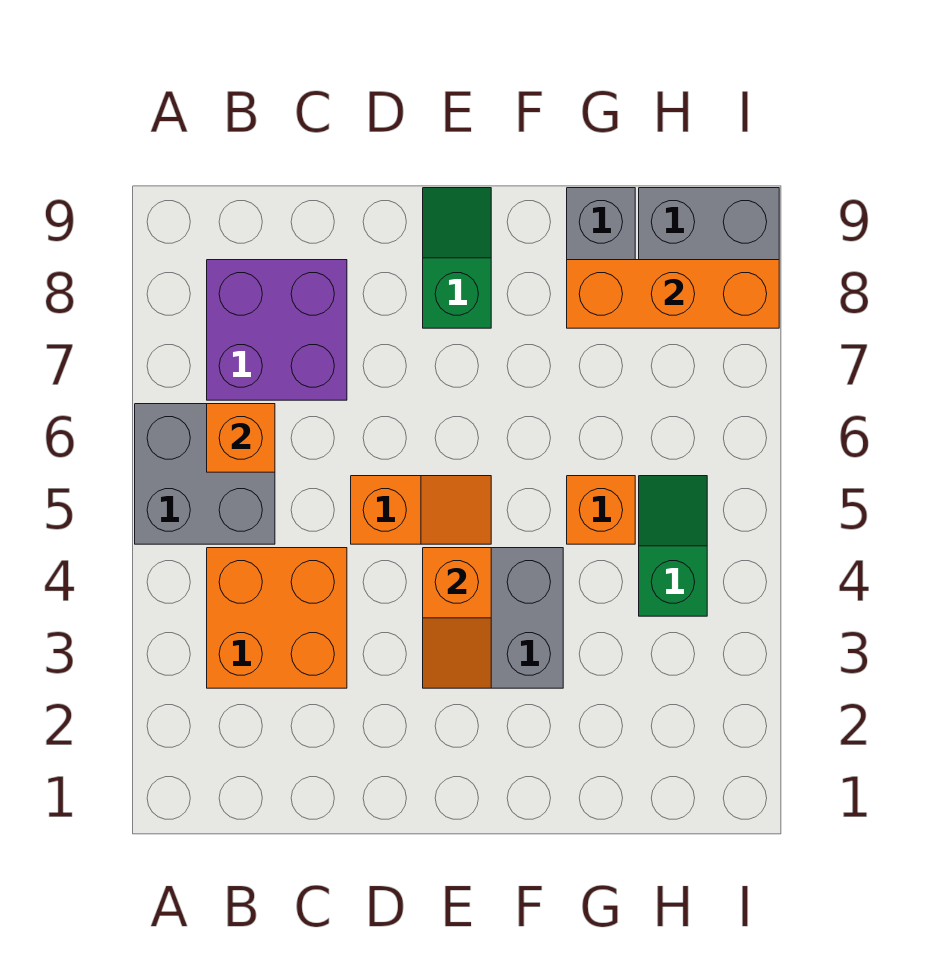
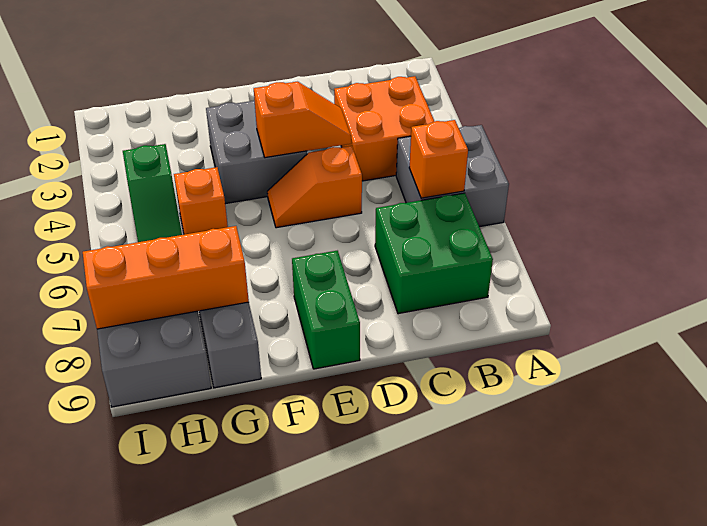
purple brick B7:C8 level 1 -> green brick B7:C8 level 1
orange slope E3:E4 level 2 top 4 -> orange slope D4:E4 level 2 top E
green slope E8:E9 level 1 top 8 -> green brick E8:E9 level 1

